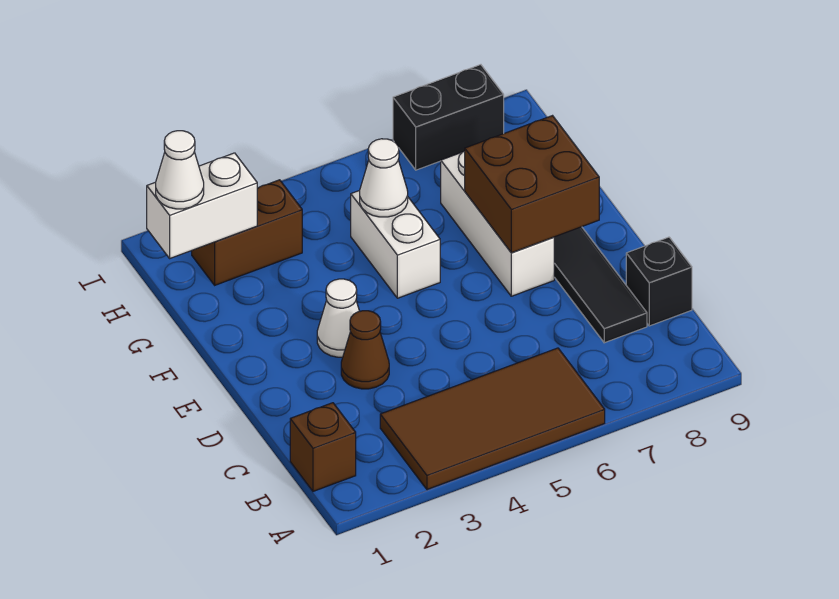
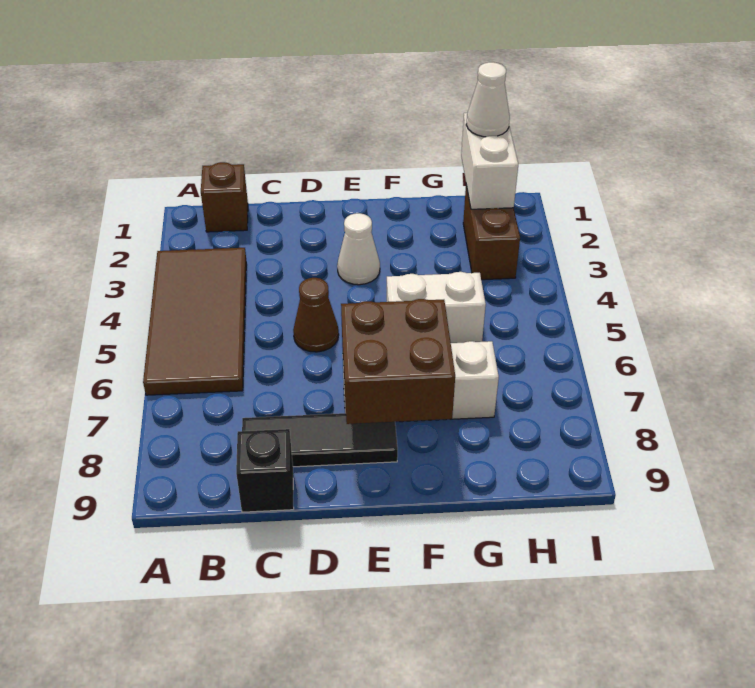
brown cone D3 level 1 -> brown cone D5 level 1
white cone G5 level 2 -> none
black brick I7:I8 level 1 -> none

